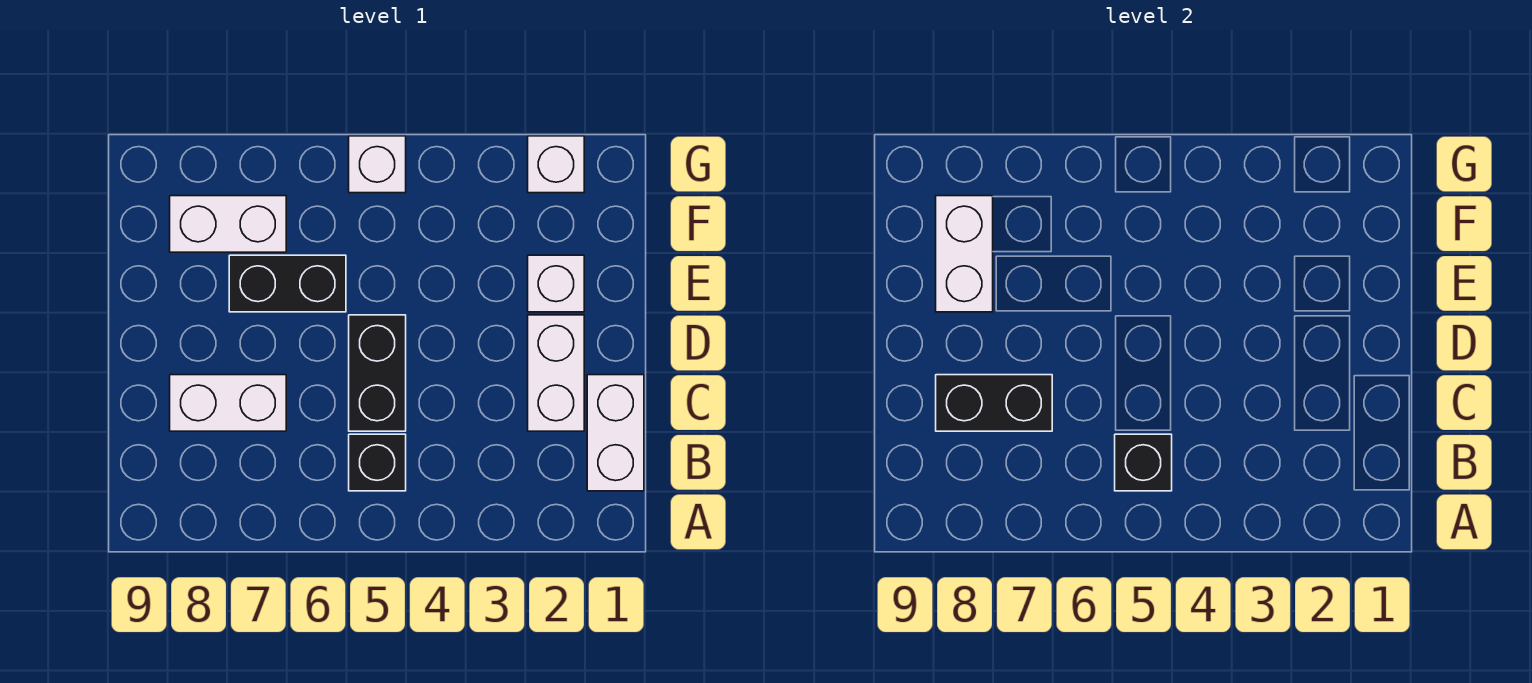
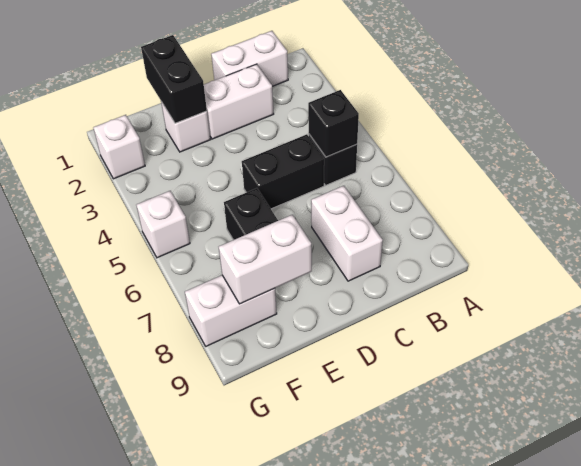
black brick C7:C8 level 2 -> black brick E1:E2 level 2
white brick F7:F8 level 1 -> white brick F8:G8 level 1

